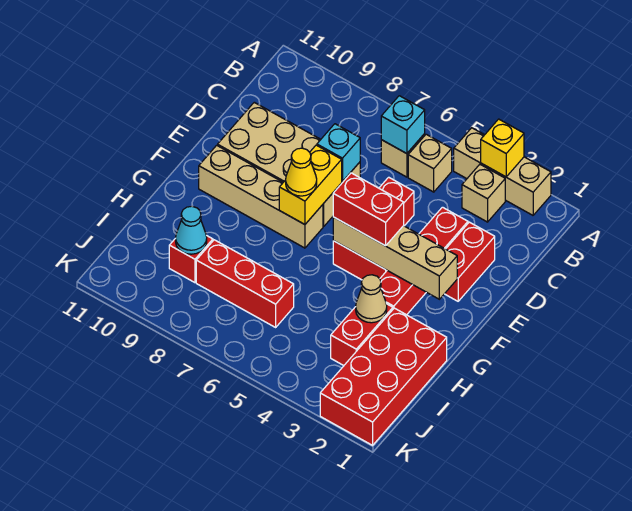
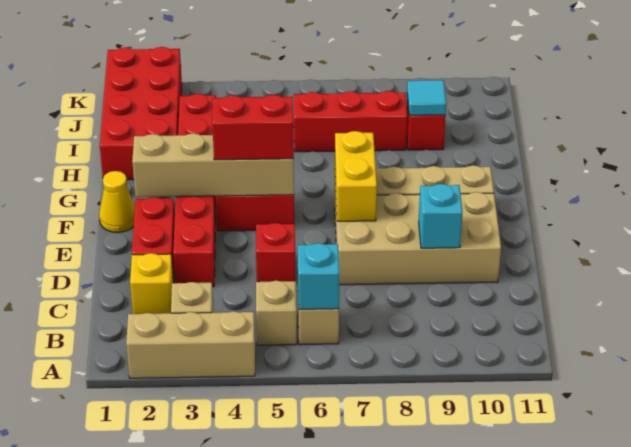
yellow brick A3 level 2 -> yellow brick C2 level 1
cyan brick D7 level 2 -> cyan brick D9 level 2
yellow cone F7 level 3 -> yellow cone F1 level 1
tan cone H3 level 2 -> none
cyan cone I9 level 2 -> cyan tile I9 level 2

